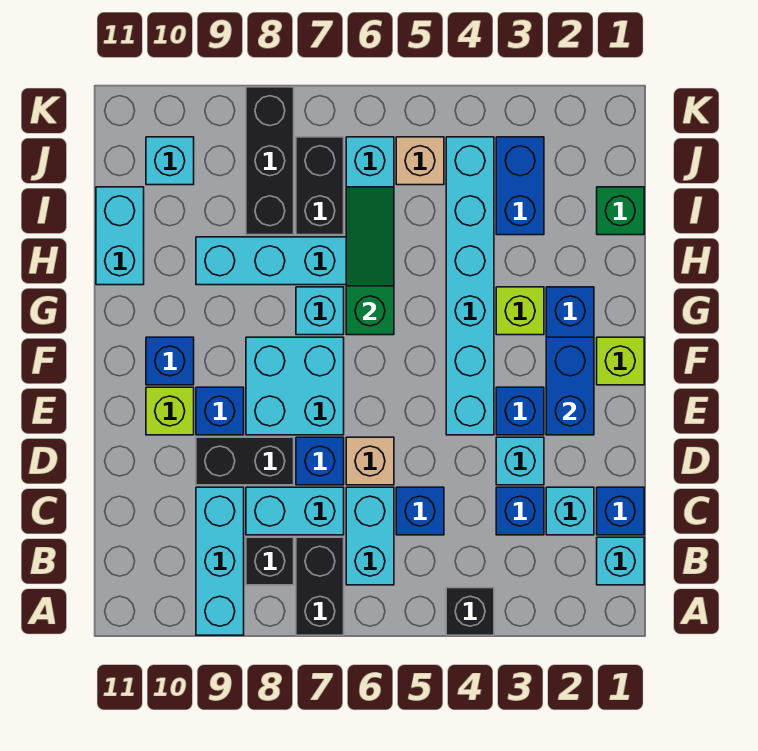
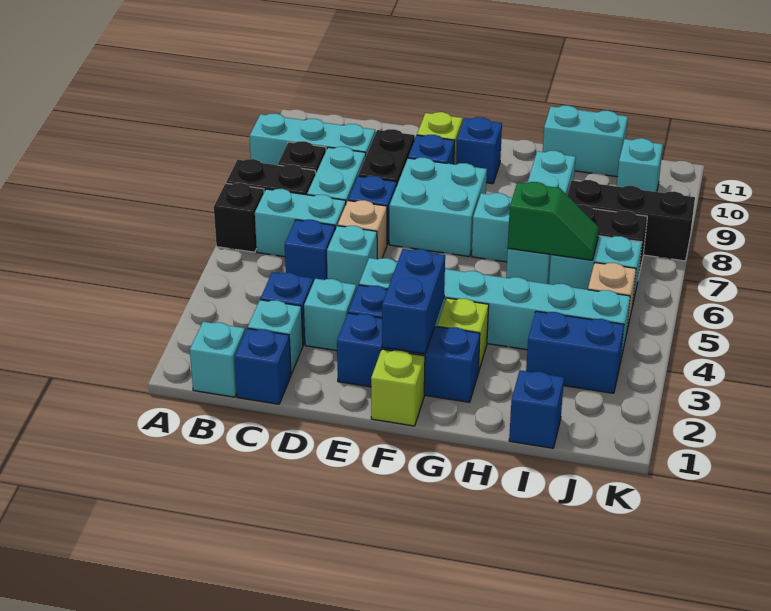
black brick A4 level 1 -> black brick A6 level 1
none -> cyan brick D5 level 1
blue brick E2:F2 level 2 -> blue brick F2:F3 level 2
green slope G6:I6 level 2 top G -> green slope H6:I6 level 2 top H
green brick I1 level 1 -> blue brick I1 level 1

